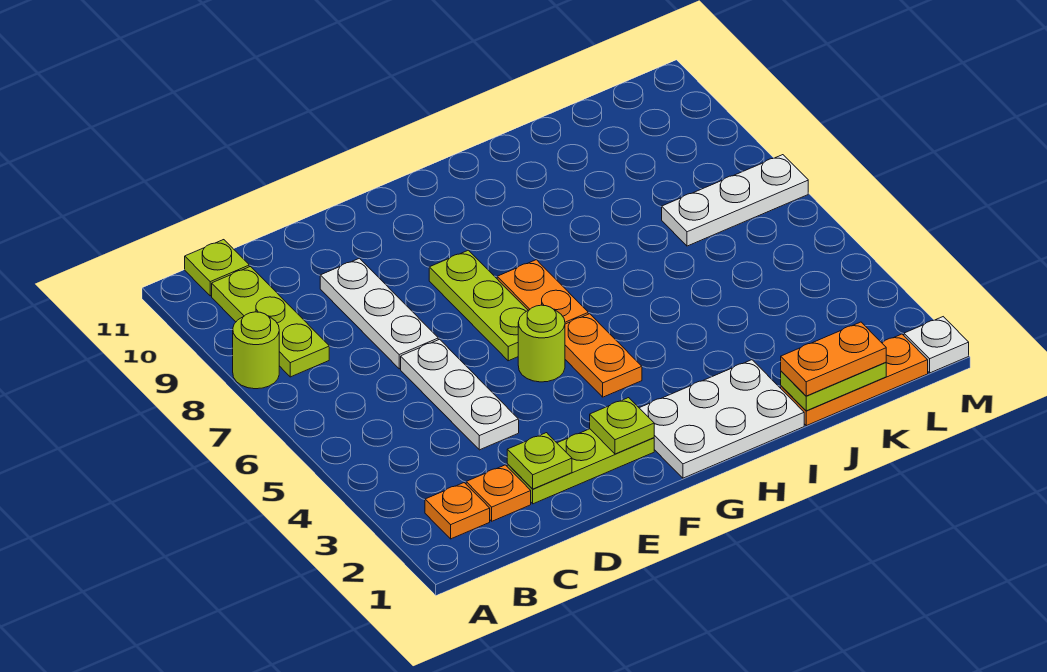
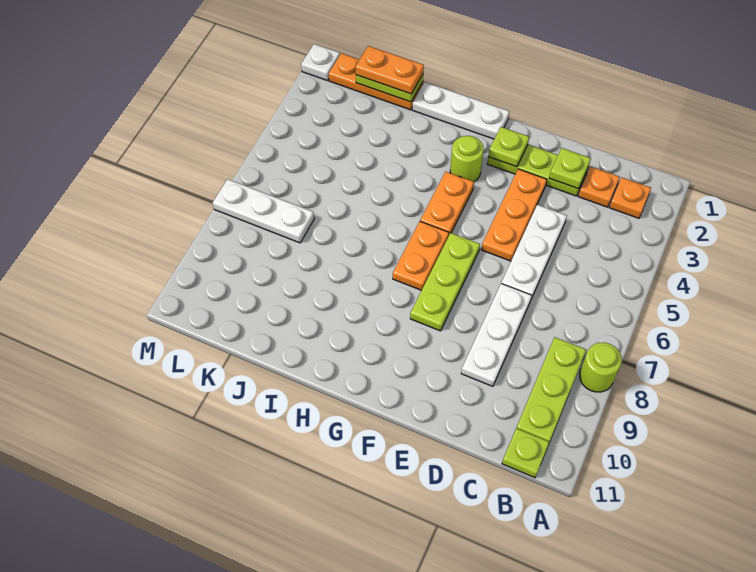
none -> orange plate E3:E5 level 1
lime round brick F5 level 1 -> lime round brick G3 level 1
white plate G1:I2 level 1 -> white plate G1:I1 level 1

